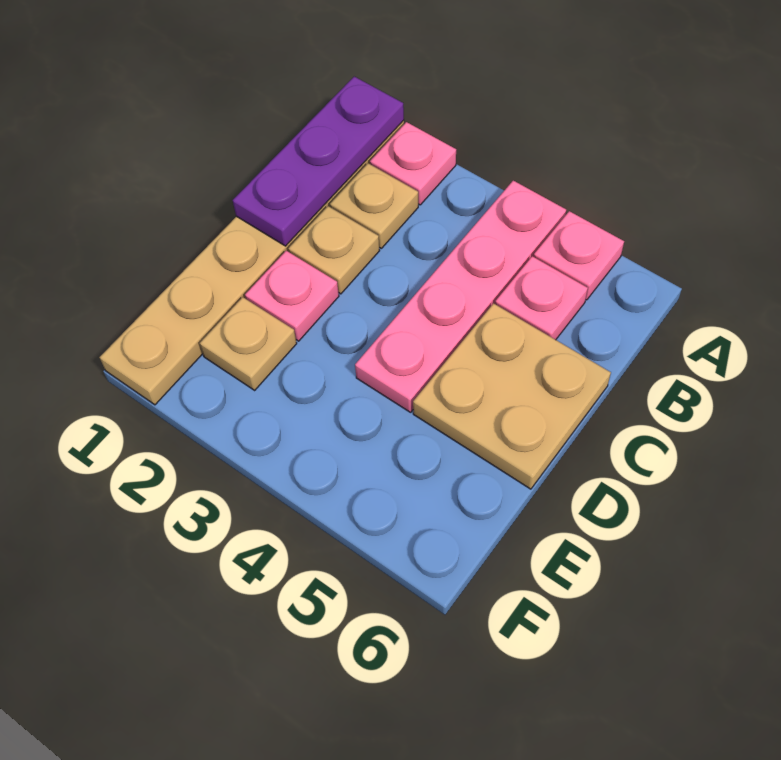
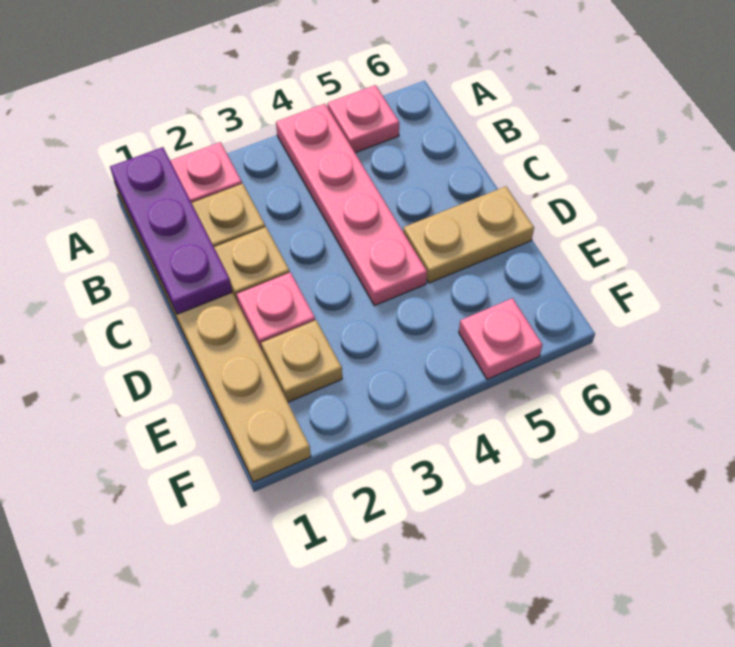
pink plate B5 level 1 -> pink plate F5 level 1
tan plate C5:D6 level 1 -> tan plate D5:D6 level 1

